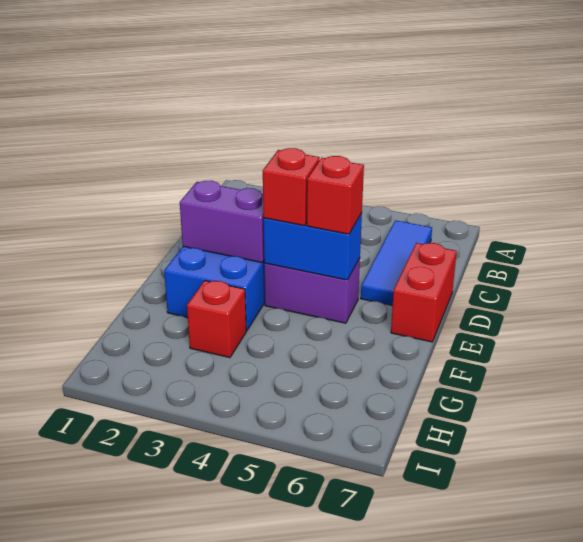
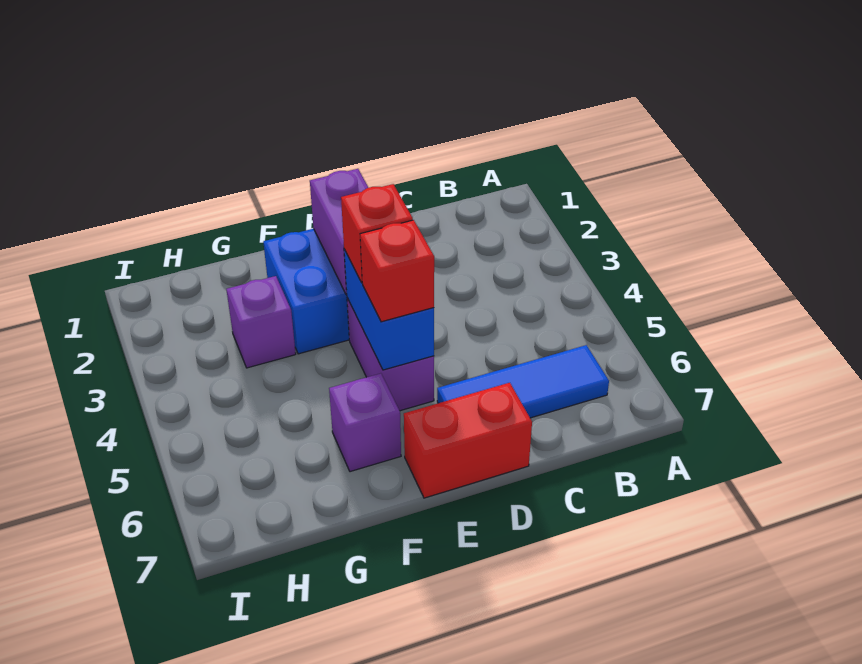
none -> purple brick F6 level 1
red brick G3 level 1 -> purple brick G3 level 1

